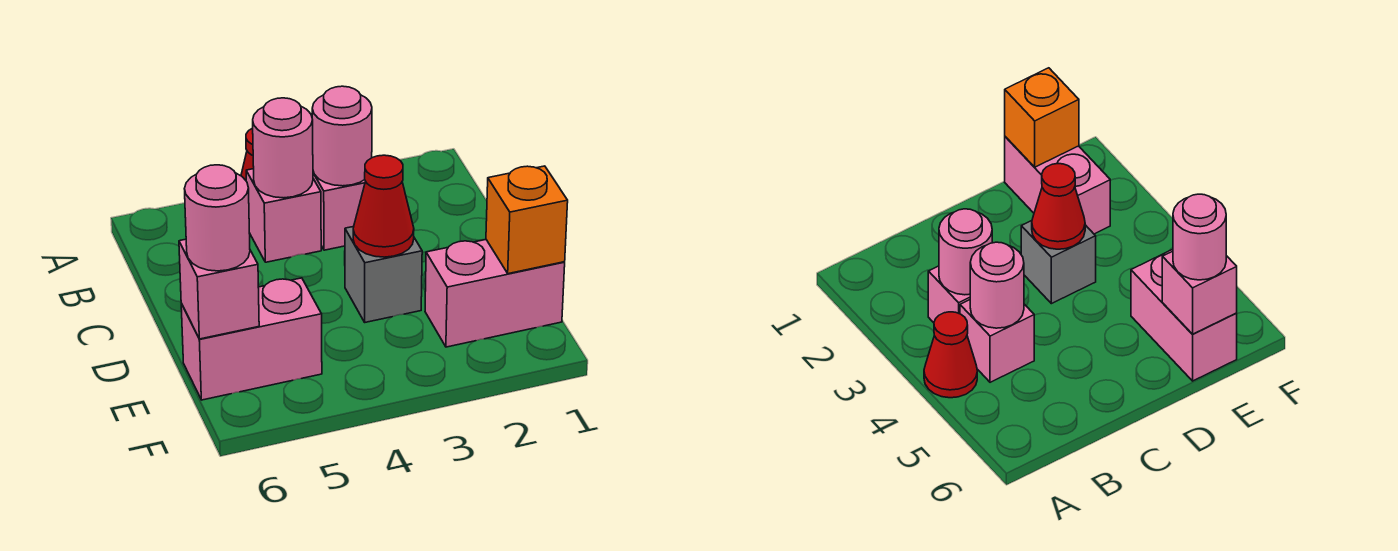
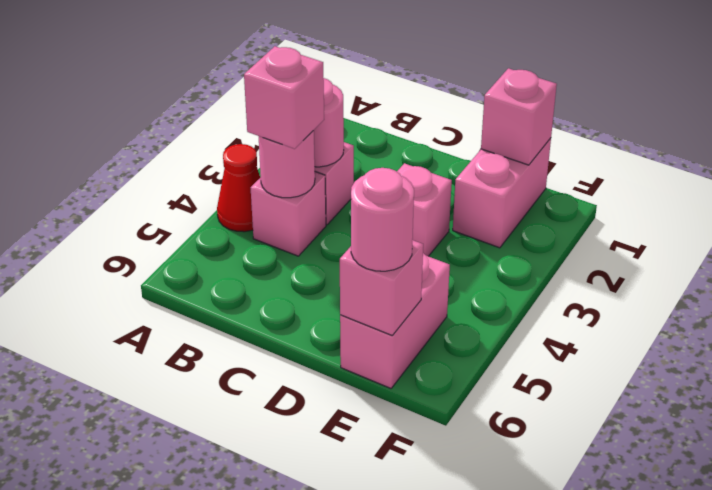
none -> pink brick B4 level 3
grey brick D3 level 1 -> pink brick D3 level 1
red cone D3 level 2 -> none
orange brick E1 level 2 -> pink brick E1 level 2

